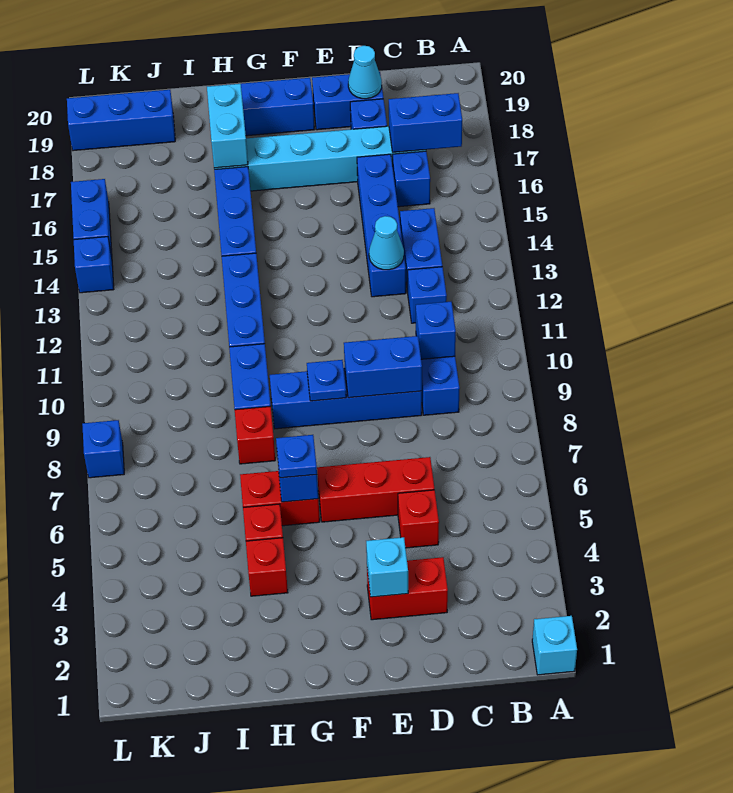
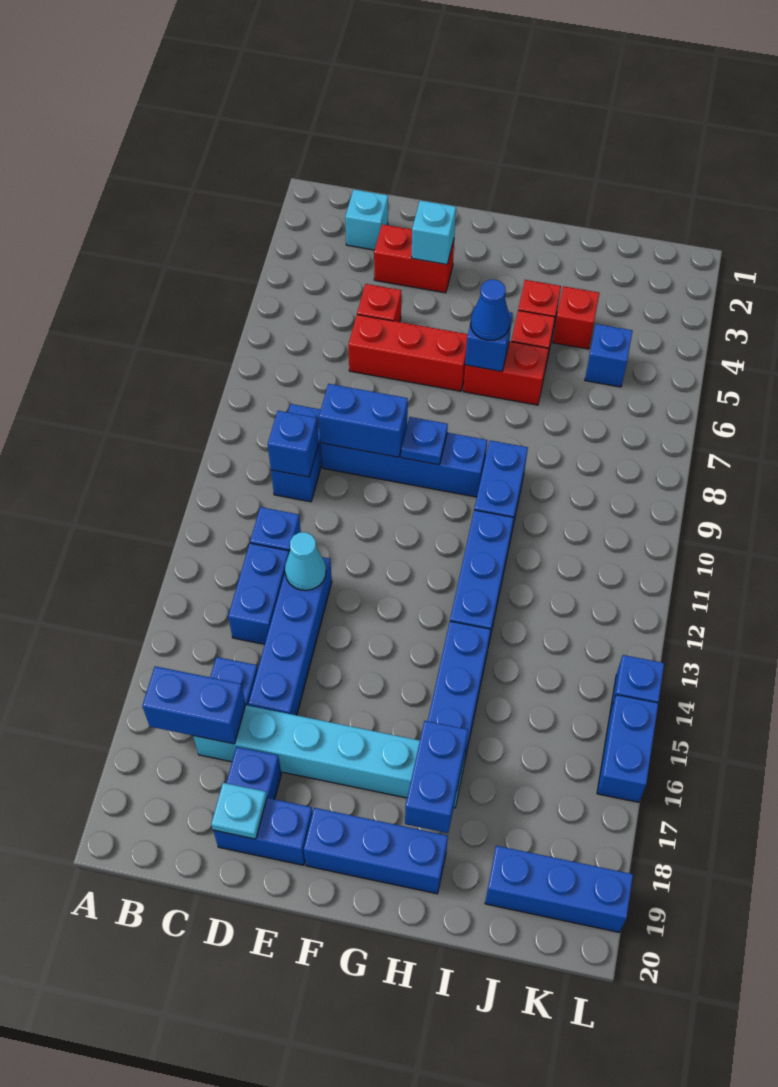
cyan brick A1 level 1 -> cyan brick C2 level 1
cyan cone D19 level 2 -> cyan plate D19 level 2
blue plate G6 level 3 -> blue cone G6 level 3
red brick H8 level 1 -> red brick I4 level 1
cyan brick H17:H18 level 2 -> blue brick H17:H18 level 2
blue brick L8 level 1 -> blue brick J5 level 1

